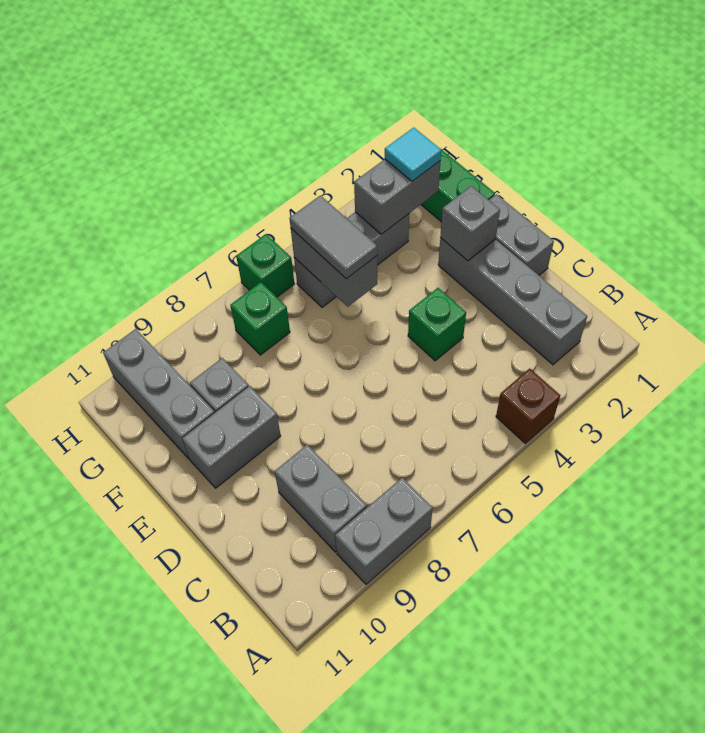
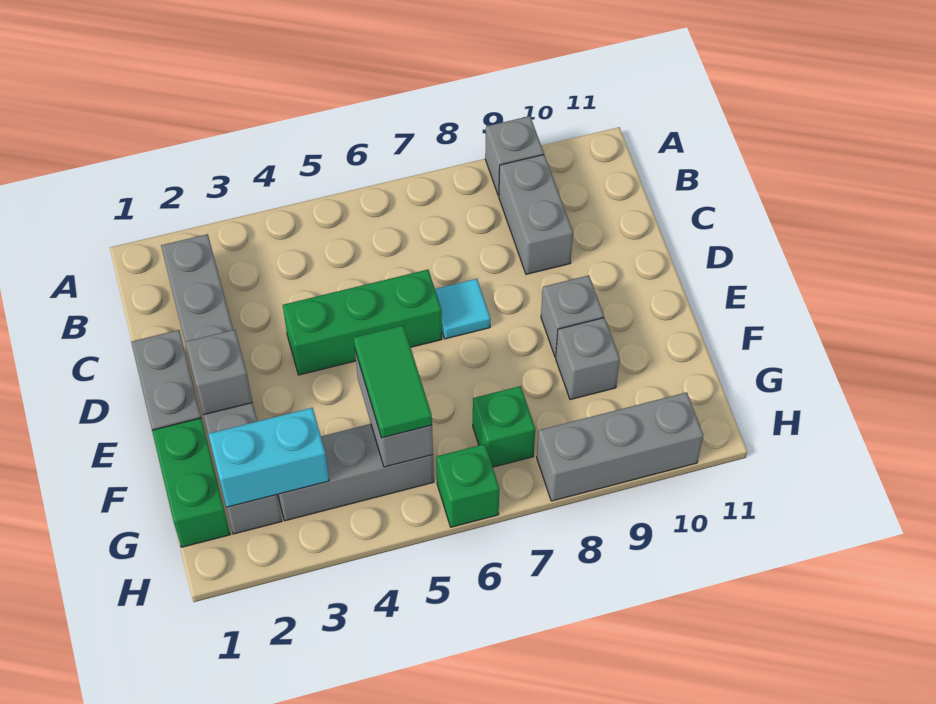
brown brick A4 level 1 -> none
grey brick A8:A9 level 1 -> grey brick A9 level 1
grey brick B2:E2 level 1 -> grey brick B2:G2 level 1
green brick D4 level 1 -> green brick D4:D6 level 1
grey brick E9:E10 level 1 -> grey brick E9 level 1
grey tile F5:G5 level 3 -> green tile F5:G5 level 3
grey brick F10:H10 level 1 -> grey brick H8:H10 level 1
grey brick G2:G3 level 2 -> cyan brick G2:G3 level 2
cyan tile G2 level 3 -> cyan tile D7 level 1

